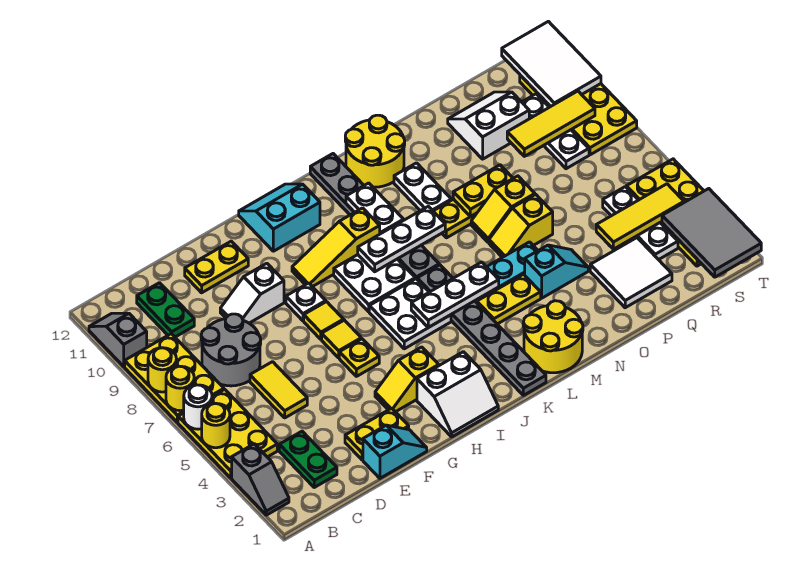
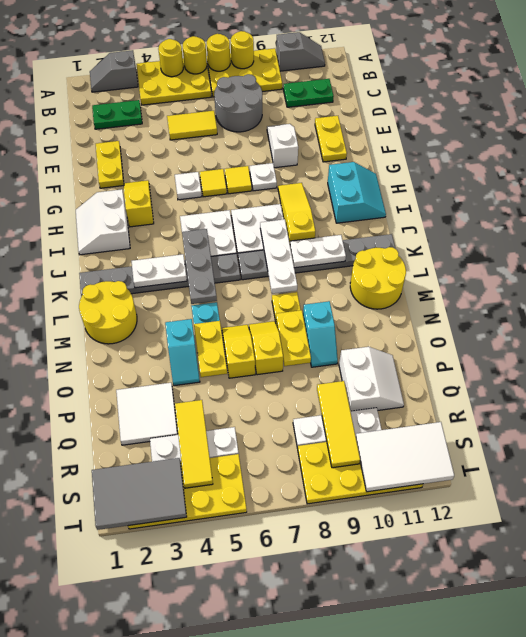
white round brick A6 level 2 -> yellow round brick A6 level 2
cyan slope E1:F1 level 1 top E -> cyan slope N9:O9 level 1 top N
yellow plate G5 level 1 -> white plate G5 level 1
white plate J5:L5 level 2 -> grey plate J5:L5 level 2
yellow plate L4:M4 level 1 -> yellow plate N5:O5 level 2
white plate M9:M10 level 1 -> white plate K3:K4 level 2

